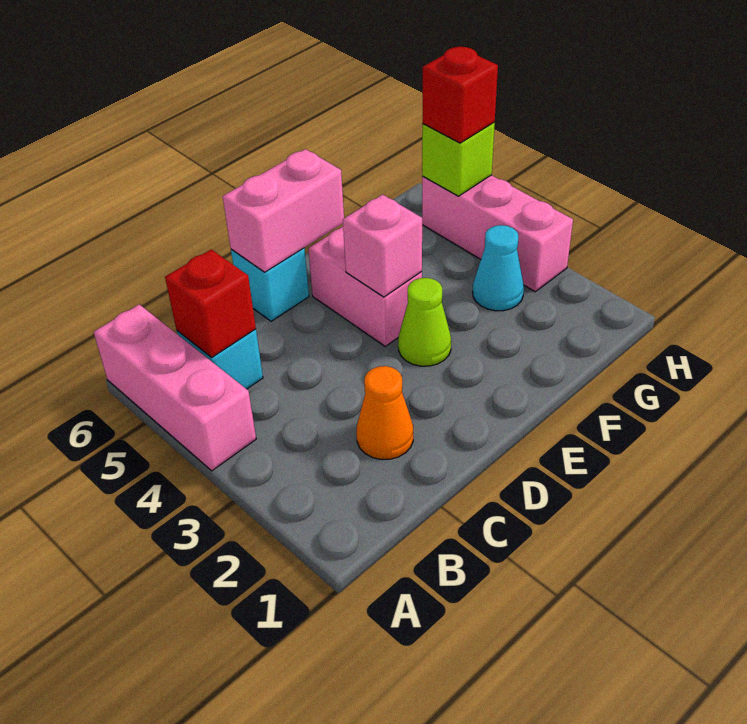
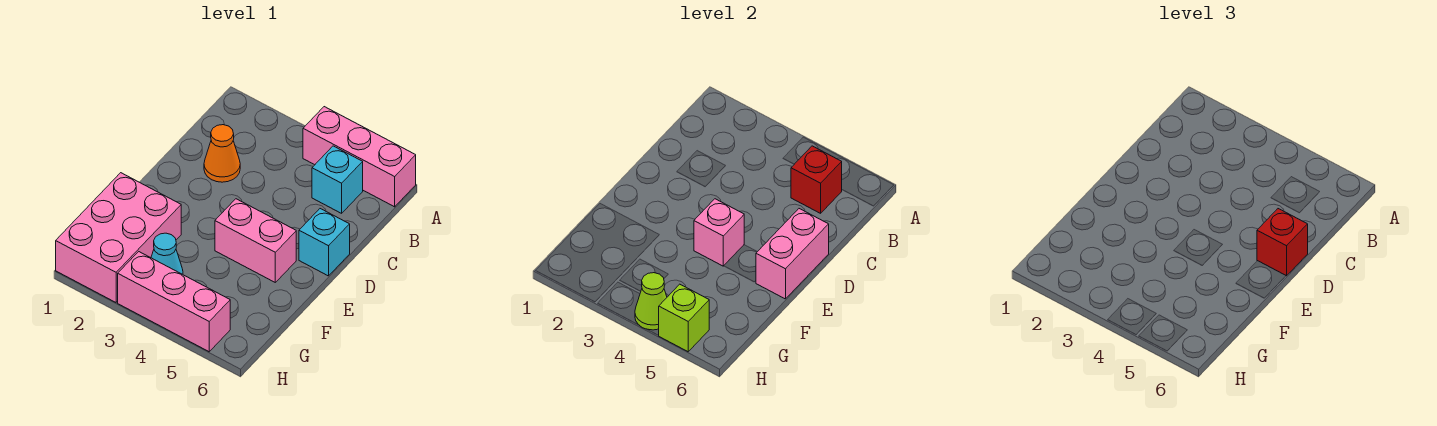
lime cone E3 level 1 -> lime cone H4 level 2
none -> pink brick F1:H2 level 1
red brick H5 level 3 -> red brick D6 level 3

